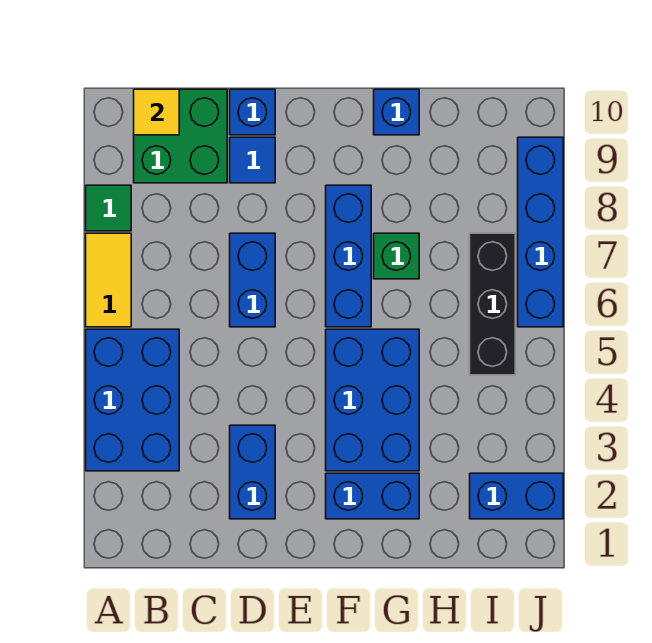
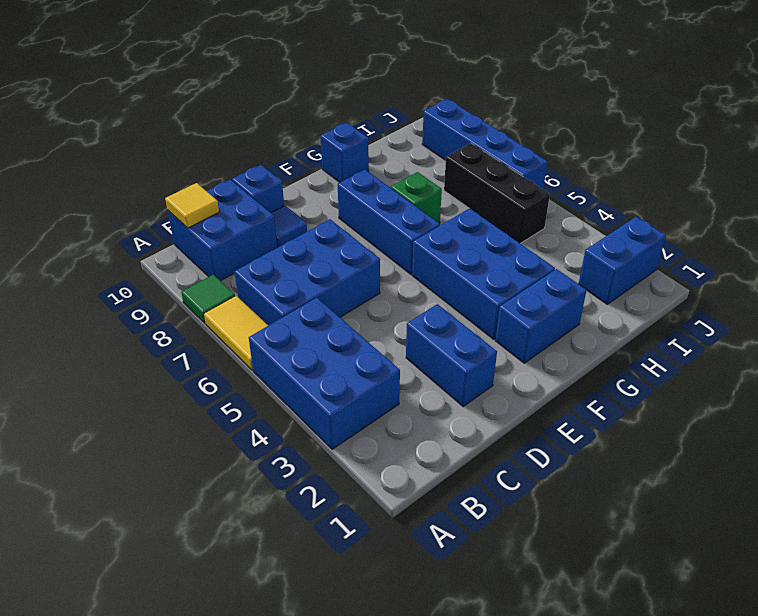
green brick B9:C10 level 1 -> blue brick B9:C10 level 1
blue brick D6:D7 level 1 -> blue brick B6:D7 level 1

